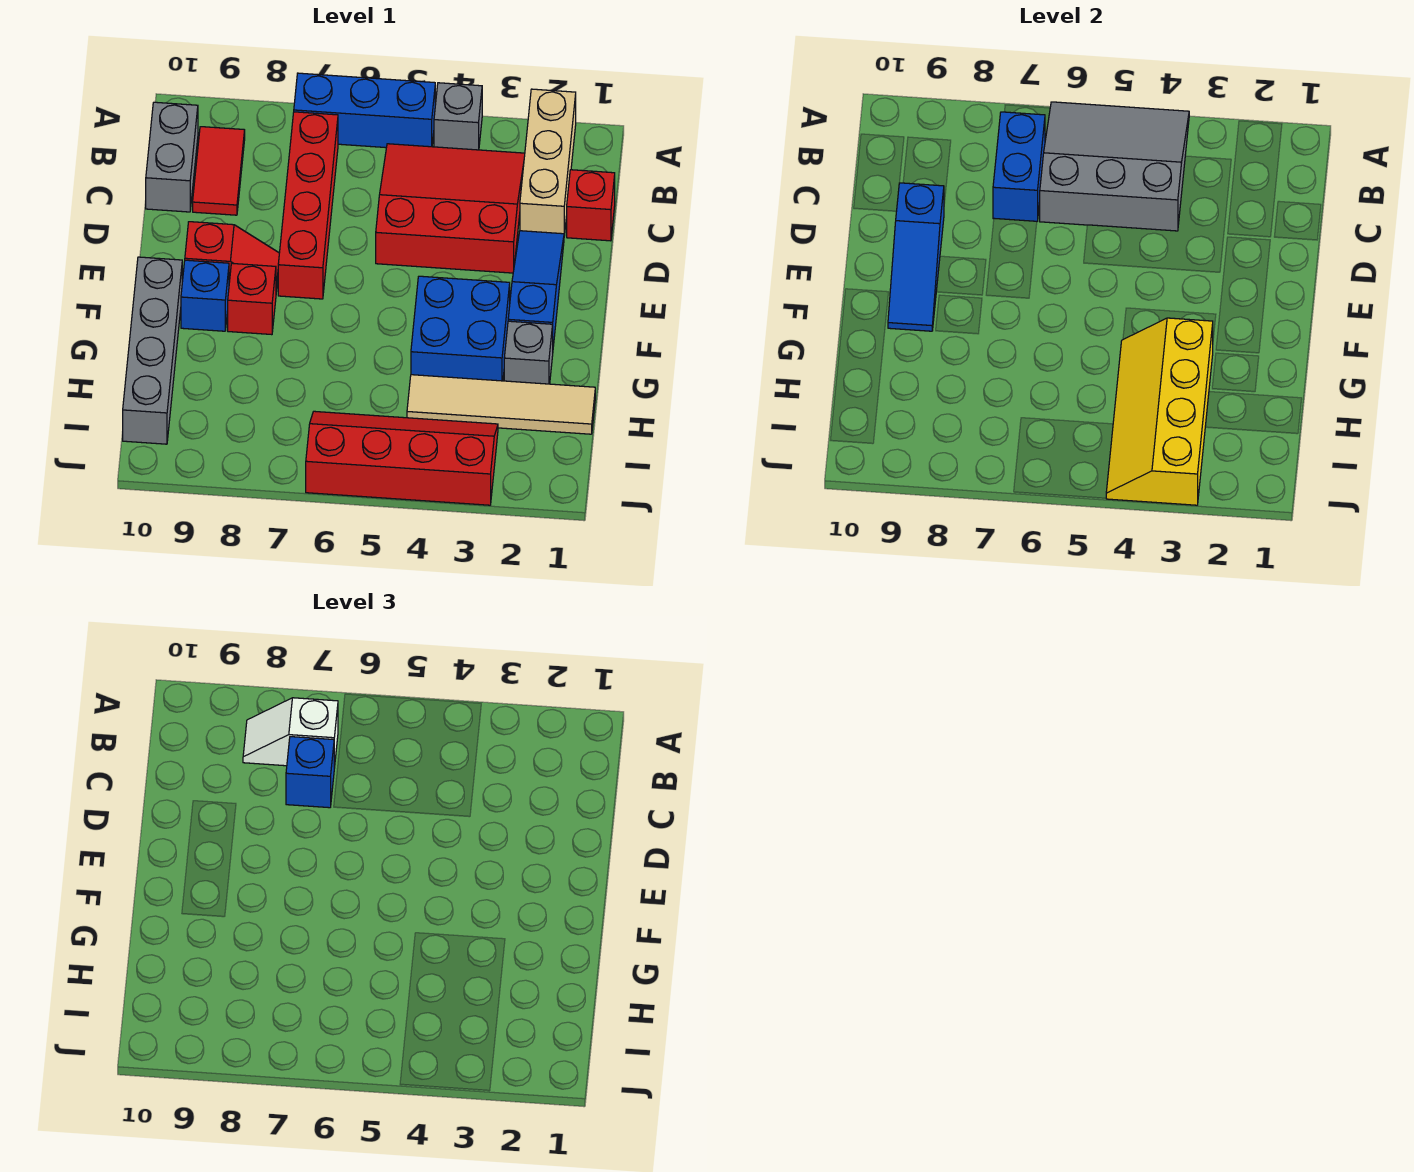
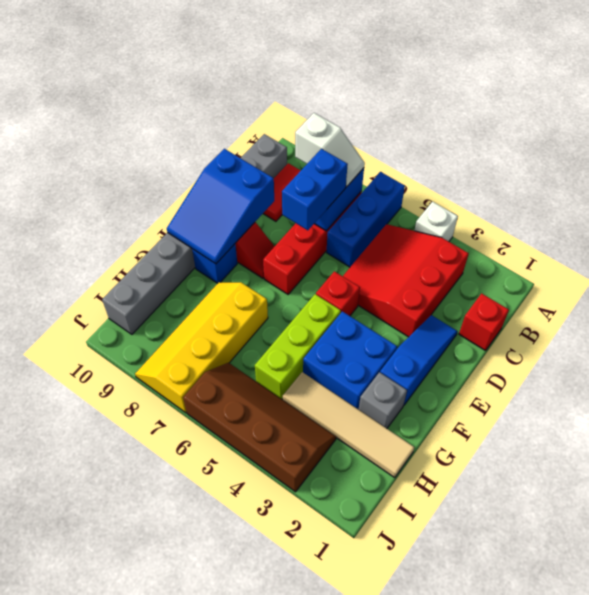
tan brick A2:C2 level 1 -> none
grey brick A4 level 1 -> white brick A4 level 1
grey slope A4:C6 level 2 top C -> none
blue brick A5:A7 level 1 -> blue brick A6:C6 level 1
red slope B3:D5 level 1 top D -> red slope B3:D5 level 1 top 3
white slope B7:B8 level 3 top 7 -> white slope B7:B8 level 3 top 8
blue brick C7 level 3 -> blue brick C7:D7 level 3
blue slope D9:F9 level 2 top D -> blue slope D9:F10 level 2 top D
none -> lime brick F5:H5 level 1
red brick F8 level 1 -> red brick E5 level 1
yellow slope G3:J4 level 2 top 3 -> yellow slope G7:J8 level 1 top 7
red slope I3:J6 level 1 top J -> brown slope I3:J6 level 1 top J

